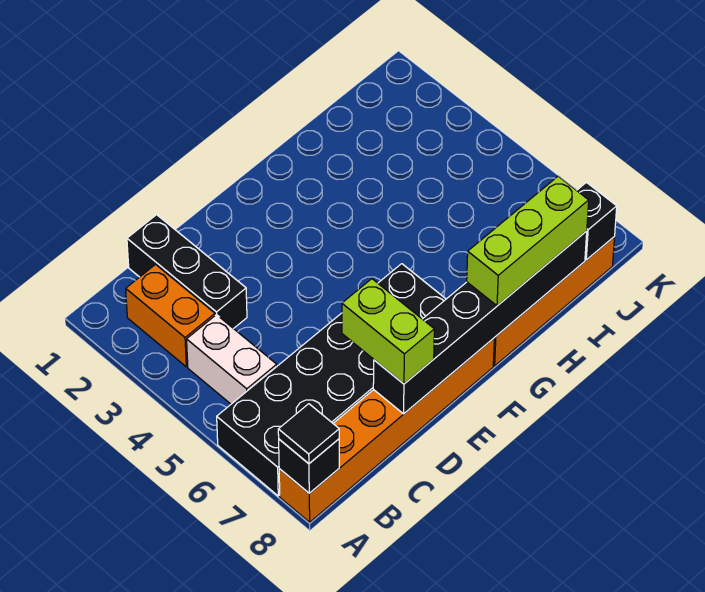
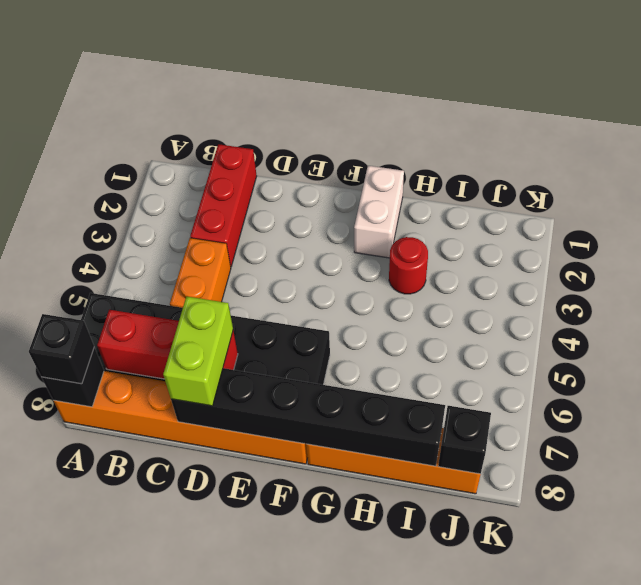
black tile A8 level 3 -> black brick A8 level 3
orange brick B2:B3 level 1 -> orange brick C4:C5 level 1
white brick B4:B5 level 1 -> white brick G1:G2 level 1
none -> red brick B7:D7 level 2
black brick C1:C3 level 1 -> red brick C1:C3 level 1
lime brick G8:I8 level 3 -> none
none -> red round brick H3 level 1

